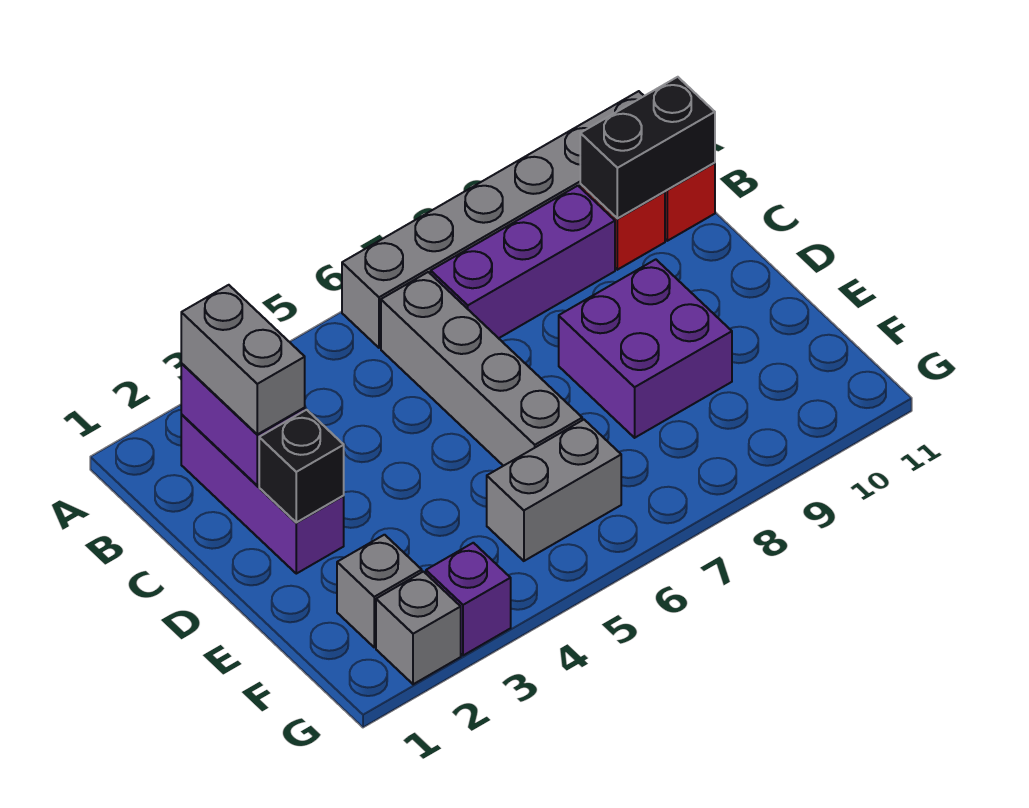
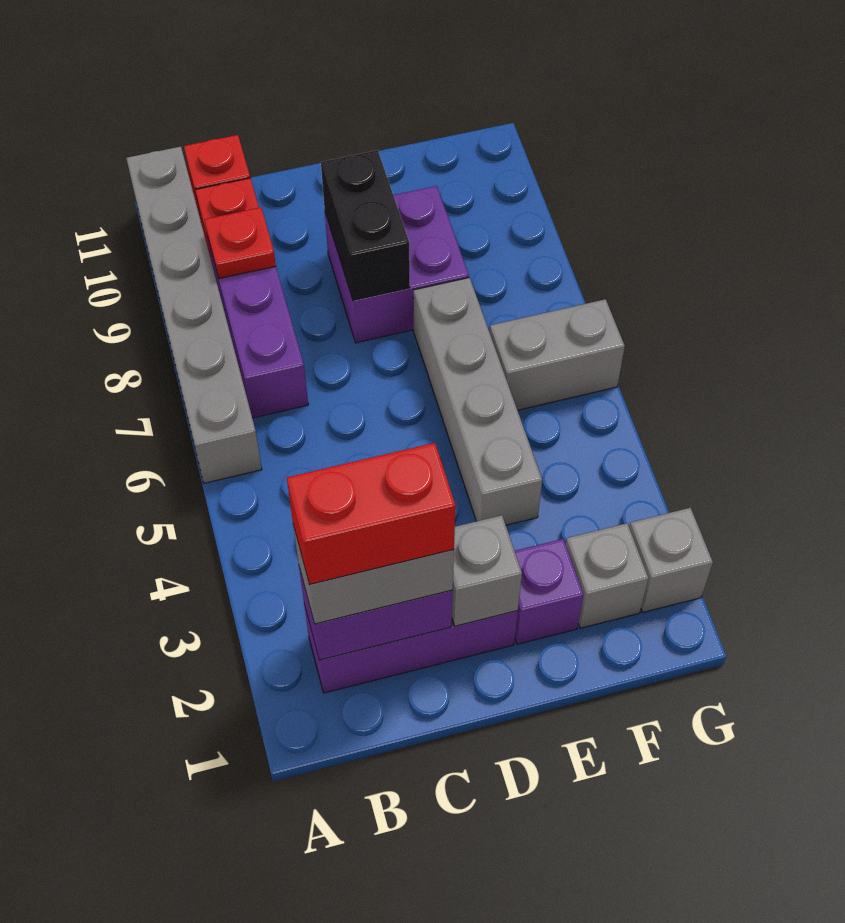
none -> red brick B2:C2 level 4
grey brick B6:E6 level 1 -> grey brick E4:E7 level 1
none -> red plate B9 level 2
black brick B10:B11 level 2 -> black brick D8:D9 level 2
black brick D2 level 2 -> grey brick D2 level 2
grey brick F5:F6 level 1 -> grey brick F6:G6 level 1
purple brick G3 level 1 -> purple brick E2 level 1

